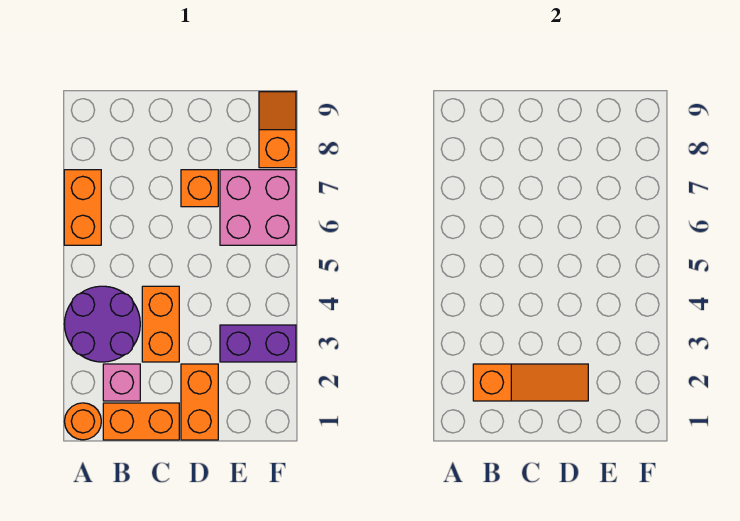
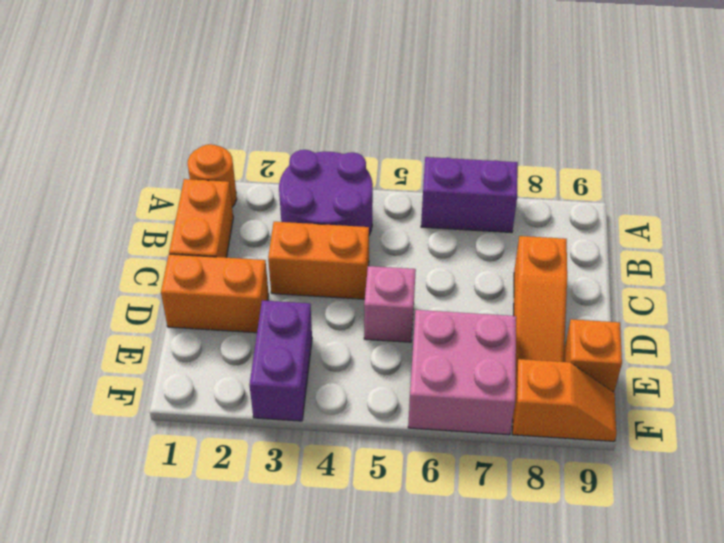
orange brick A6:A7 level 1 -> purple brick A6:A7 level 1
pink brick B2 level 1 -> pink brick D5 level 1
orange slope B2:D2 level 2 top B -> orange slope C8:E8 level 1 top C
orange brick D7 level 1 -> orange brick E9 level 1

